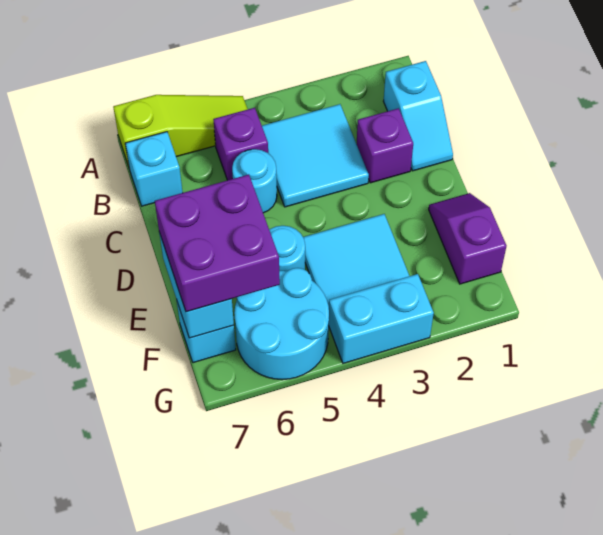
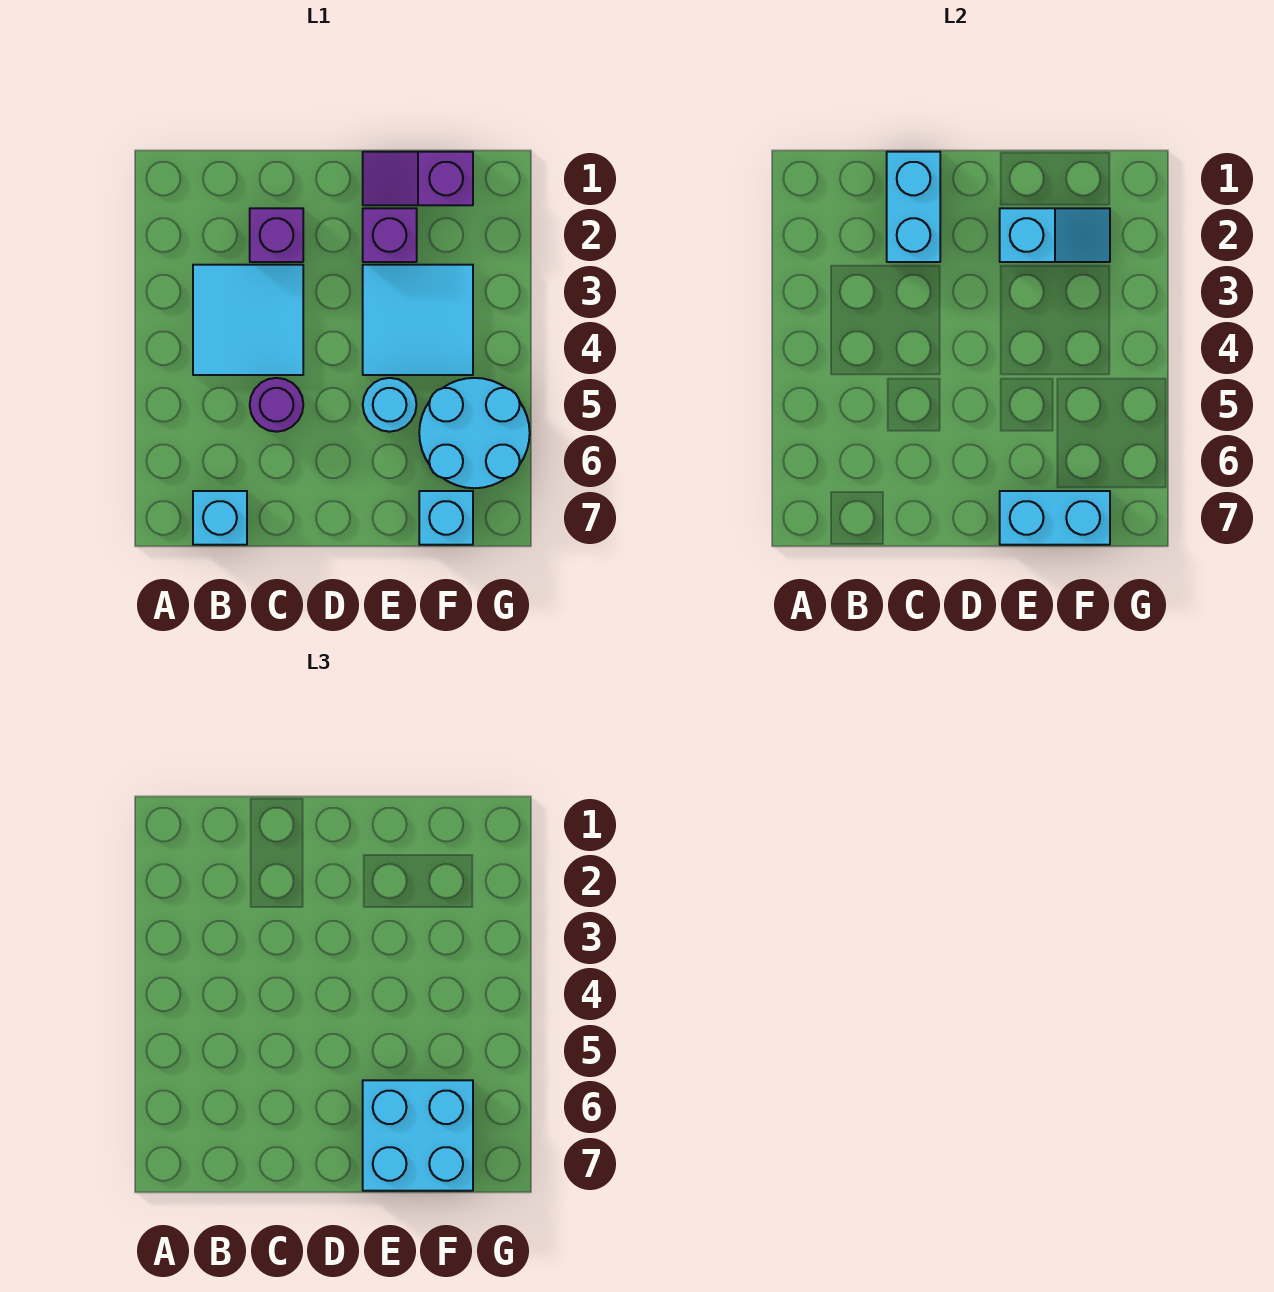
lime slope A5:A7 level 1 top 7 -> none
cyan slope B1:C1 level 1 top B -> cyan slope E2:F2 level 2 top E
purple brick B5 level 1 -> purple brick E2 level 1
cyan round brick C5 level 1 -> purple round brick C5 level 1
purple brick E6:F7 level 3 -> cyan brick E6:F7 level 3
cyan brick G3:G4 level 1 -> cyan brick C1:C2 level 2

